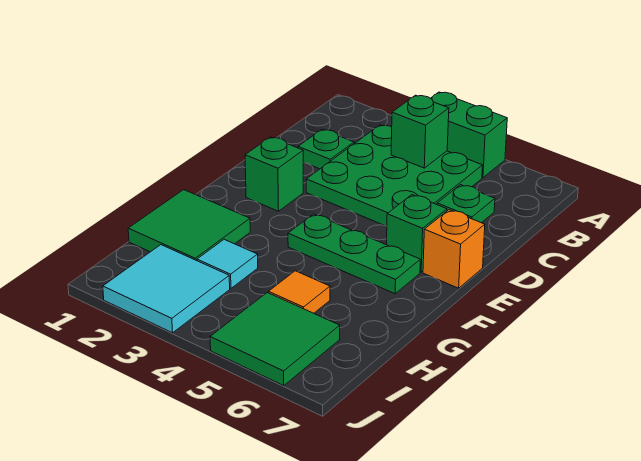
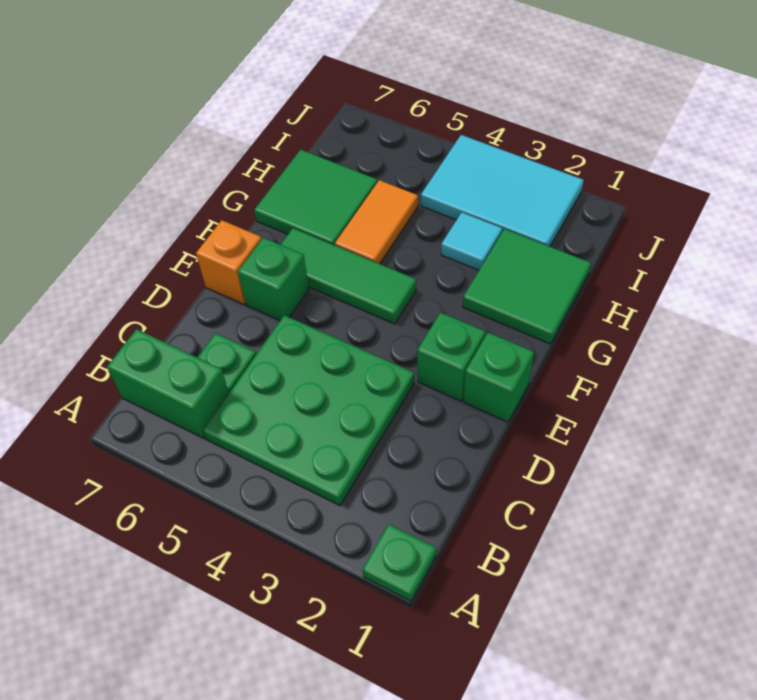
green brick A4:A5 level 1 -> green brick B6:B7 level 1
green brick B4 level 2 -> green brick E1 level 1
green plate C2 level 1 -> green plate A1 level 1
green plate F4:F6 level 1 -> green tile F4:F6 level 1
orange tile H5 level 1 -> orange tile G5:H5 level 1
cyan tile I2:J3 level 1 -> cyan tile I2:J4 level 1
green tile I5:J6 level 1 -> green tile G6:H7 level 1

